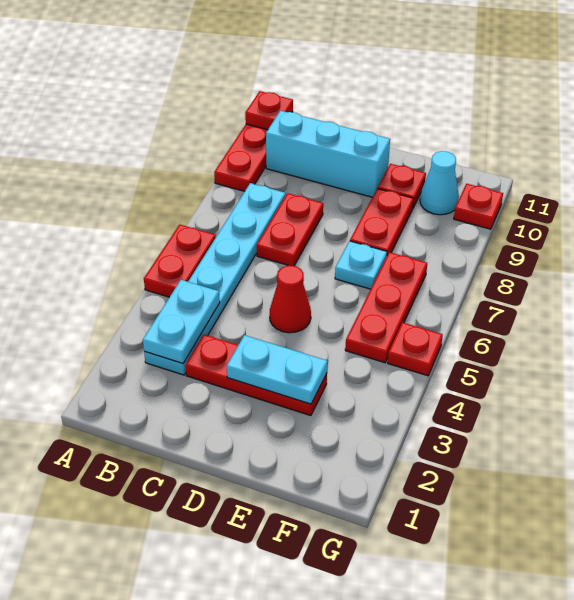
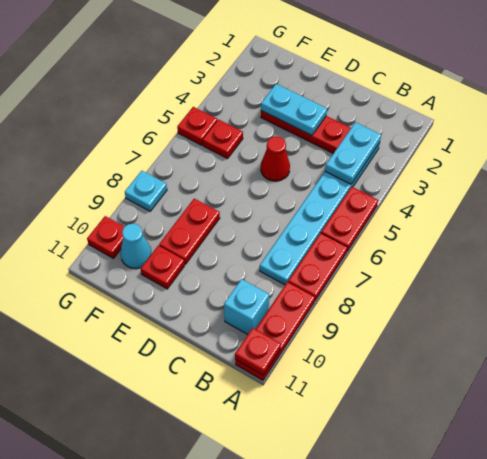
cyan brick B10:D10 level 1 -> cyan brick B10 level 1
red plate C7:C8 level 1 -> red plate A7:A8 level 1
cyan plate E7 level 1 -> cyan plate G8 level 1
red plate F5:F7 level 1 -> red plate F5 level 1

